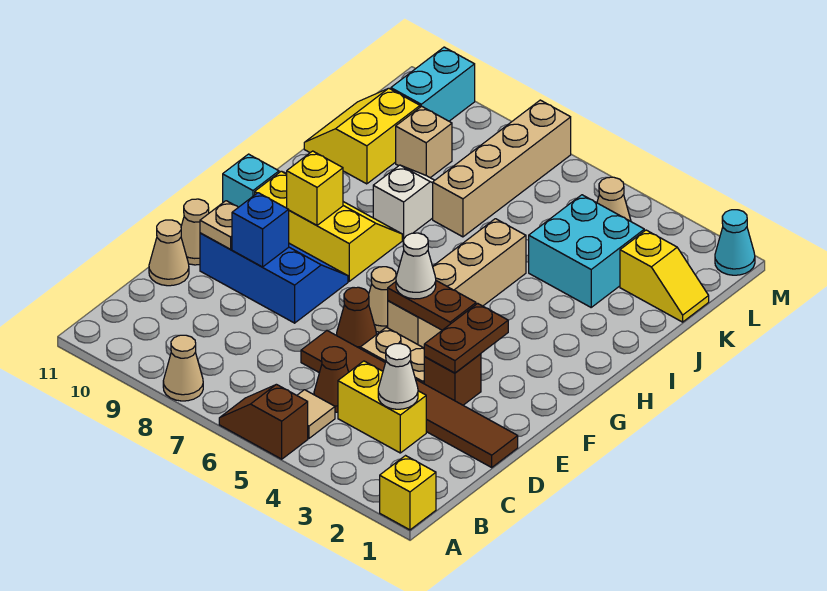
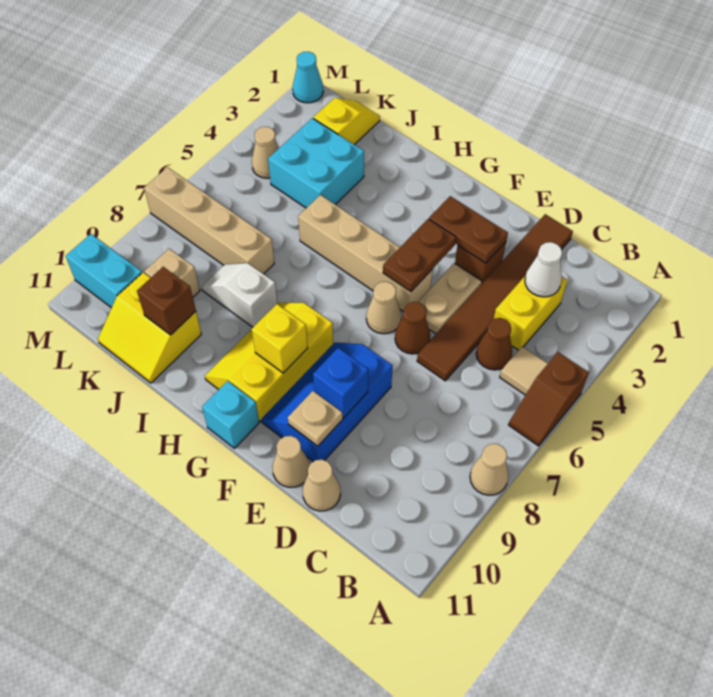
yellow brick A1 level 1 -> none
white cone F5 level 3 -> none
none -> brown brick J10 level 2

